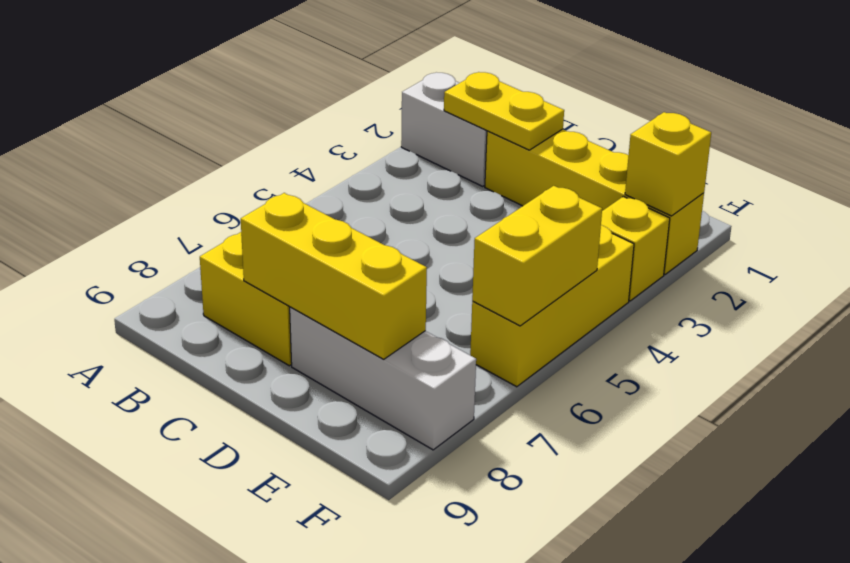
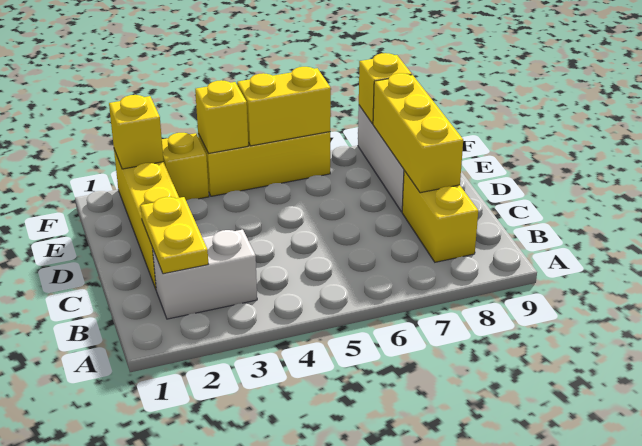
white brick A2:B2 level 1 -> white brick B2:B3 level 1
none -> yellow brick F4 level 2
none -> yellow brick F8 level 2

